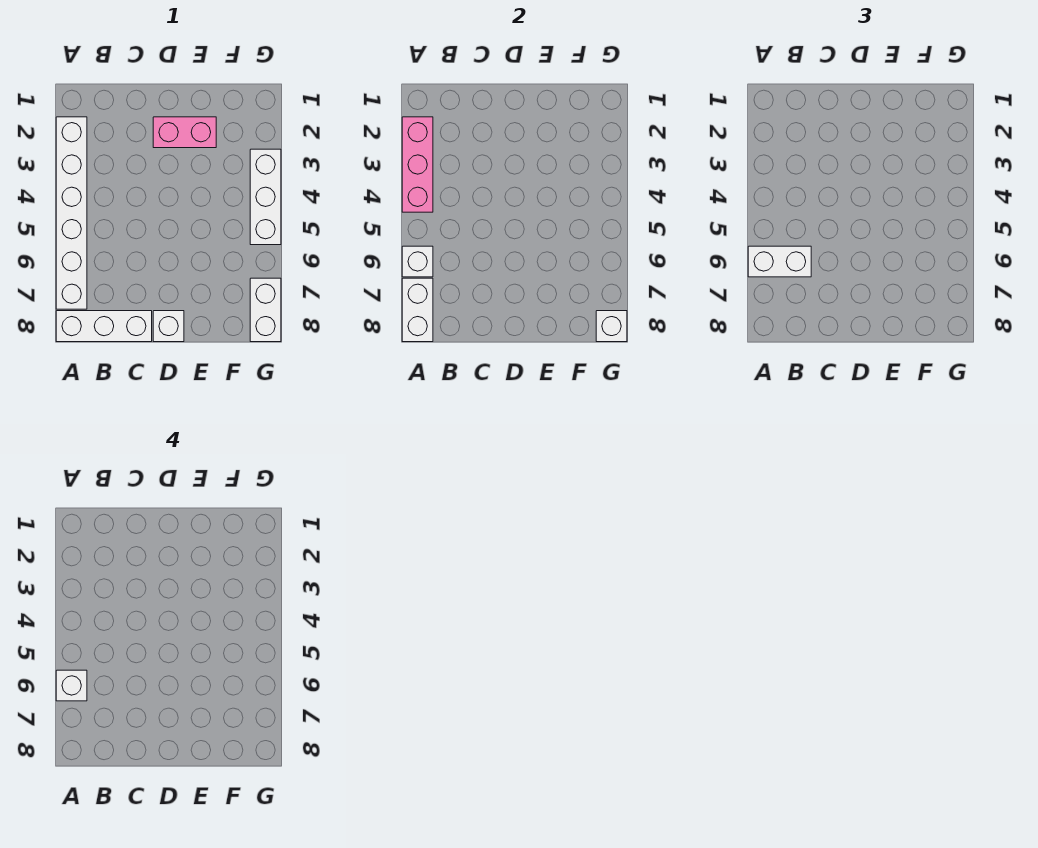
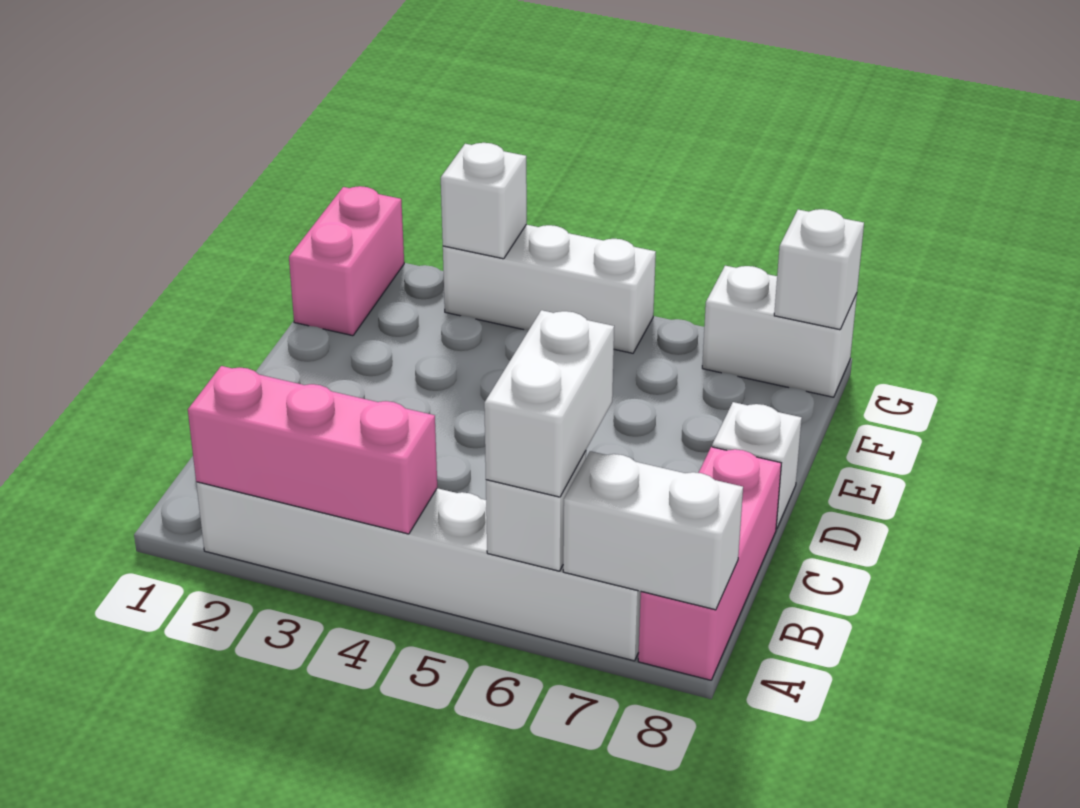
white brick A6 level 4 -> white brick G3 level 2
white brick A8:C8 level 1 -> pink brick A8:C8 level 1
pink brick D2:E2 level 1 -> pink brick F1:G1 level 1

